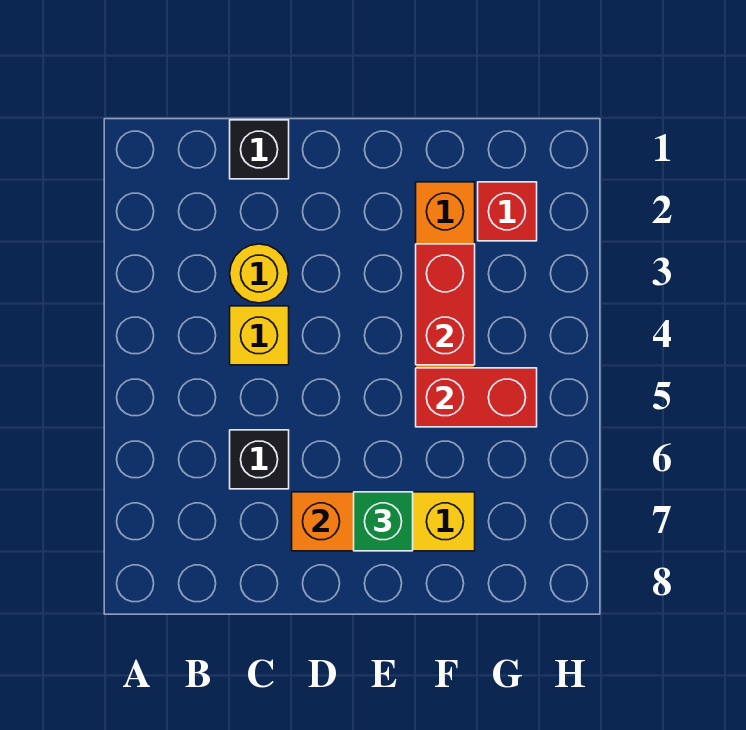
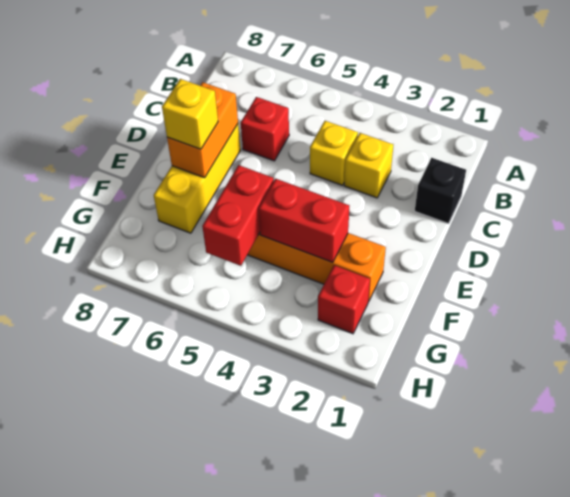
yellow round brick C3 level 1 -> yellow brick C3 level 1
black brick C6 level 1 -> red brick C6 level 1
green brick E7 level 3 -> yellow brick E7 level 3

